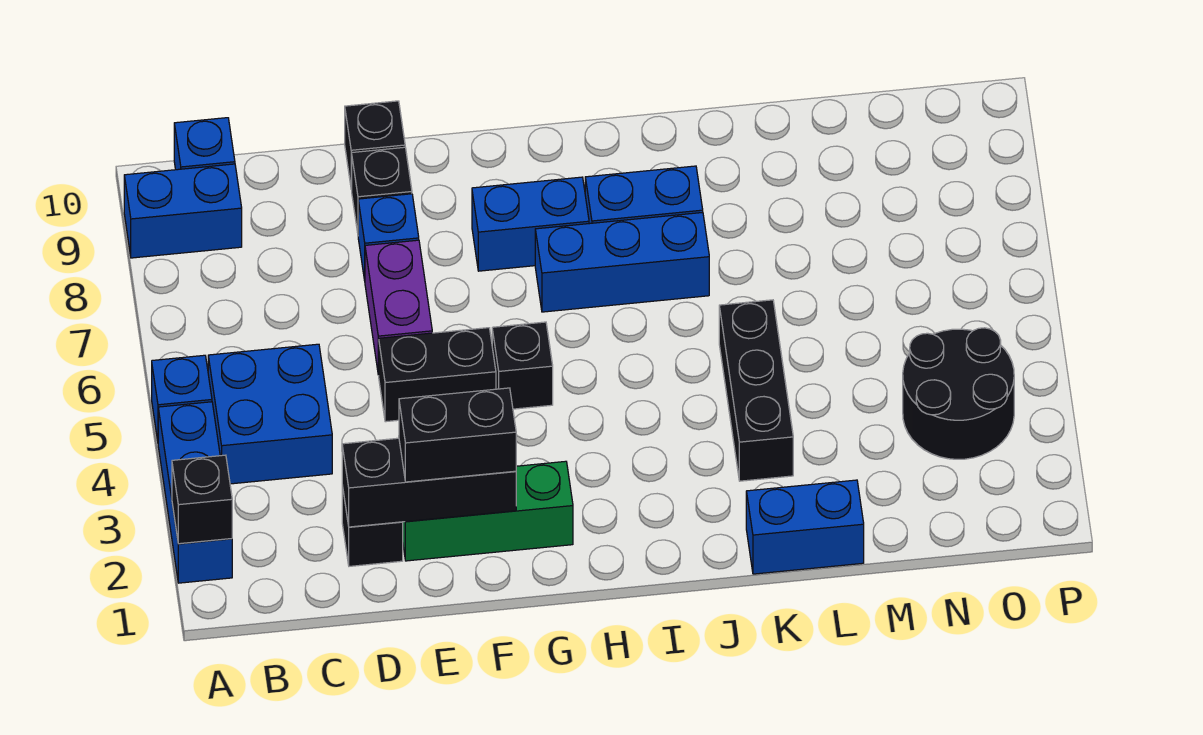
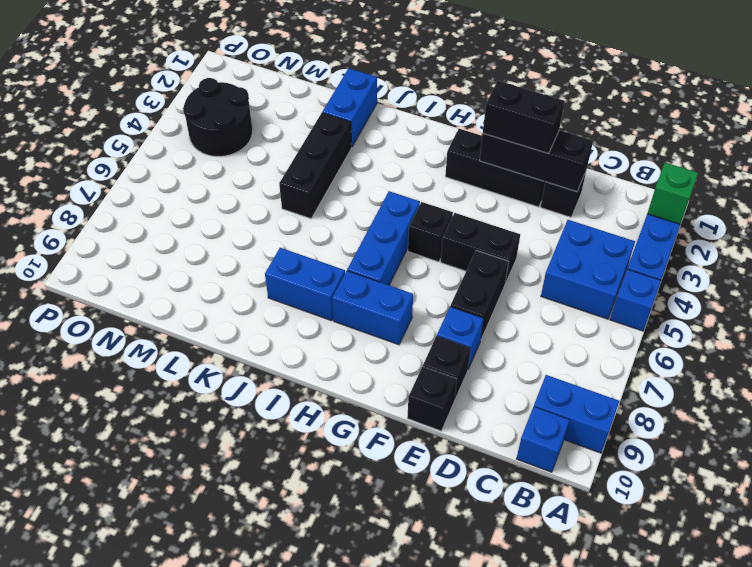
black brick A2 level 2 -> green brick A2 level 2
green brick E2:G2 level 1 -> black brick E2:G2 level 1
purple brick E6:E7 level 1 -> black brick E6:E7 level 1
blue brick H7:J7 level 1 -> blue brick H5:H7 level 1
blue brick K1:L1 level 1 -> blue brick K1:K2 level 1

